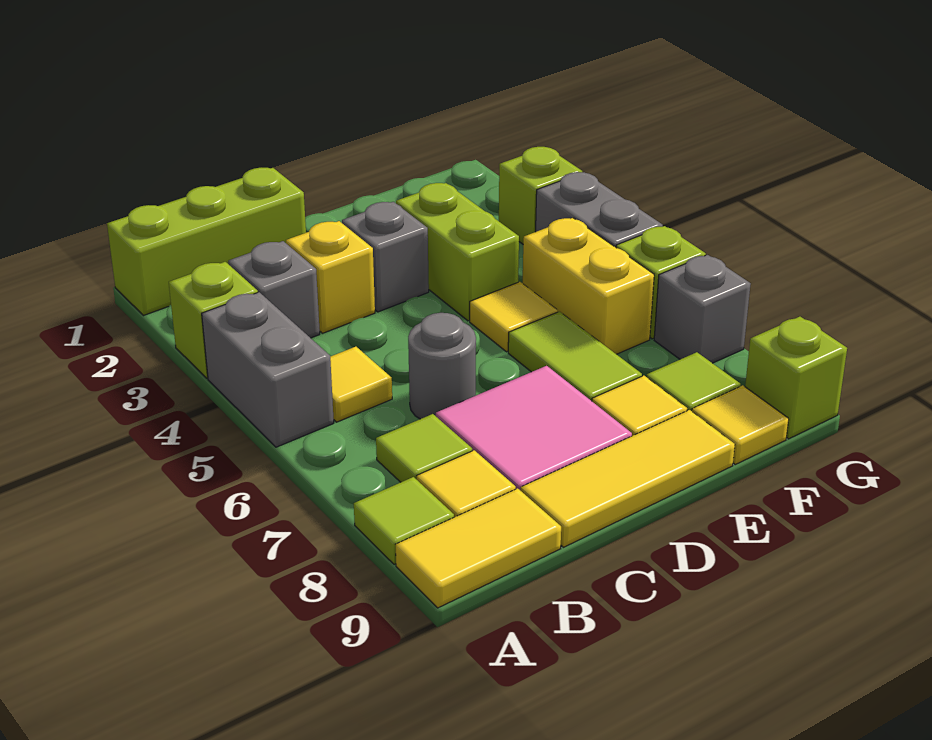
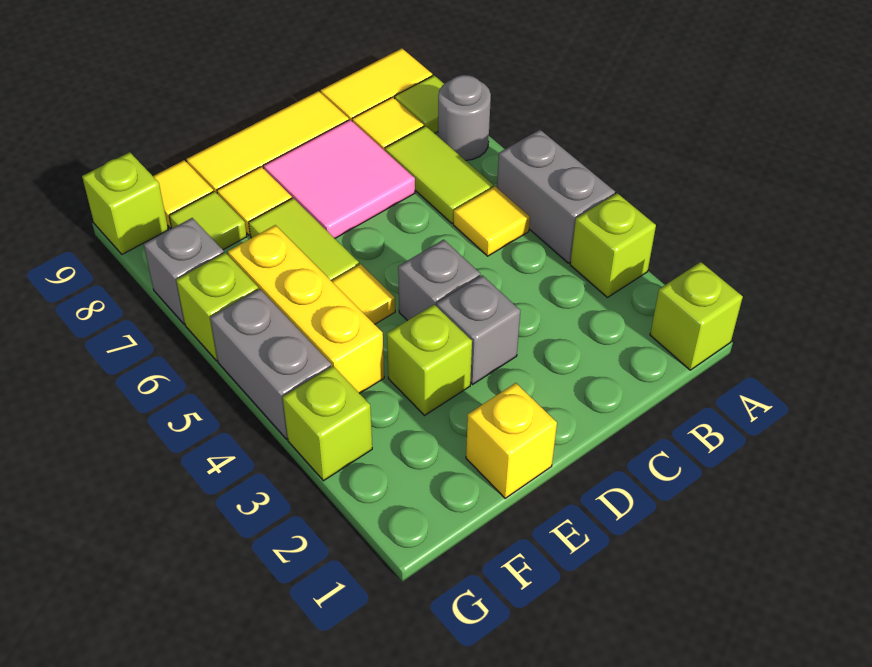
lime brick A1:C1 level 1 -> lime brick A1 level 1
grey brick B3 level 1 -> grey brick D4 level 1
lime tile B7 level 1 -> lime tile B6:B7 level 1
yellow brick C3 level 1 -> yellow brick E1 level 1
grey round brick C6 level 1 -> grey round brick A7 level 1
lime brick E3:E4 level 1 -> lime brick E3 level 1
yellow brick F5:F6 level 1 -> yellow brick F4:F6 level 1

